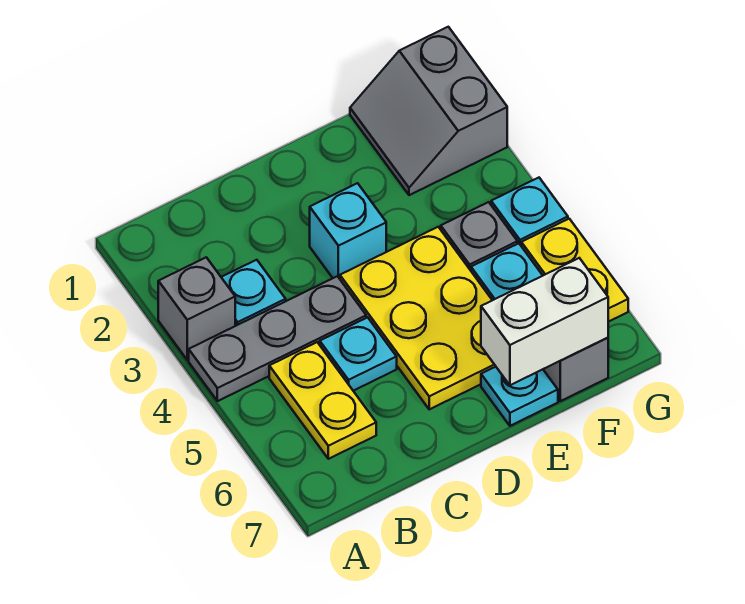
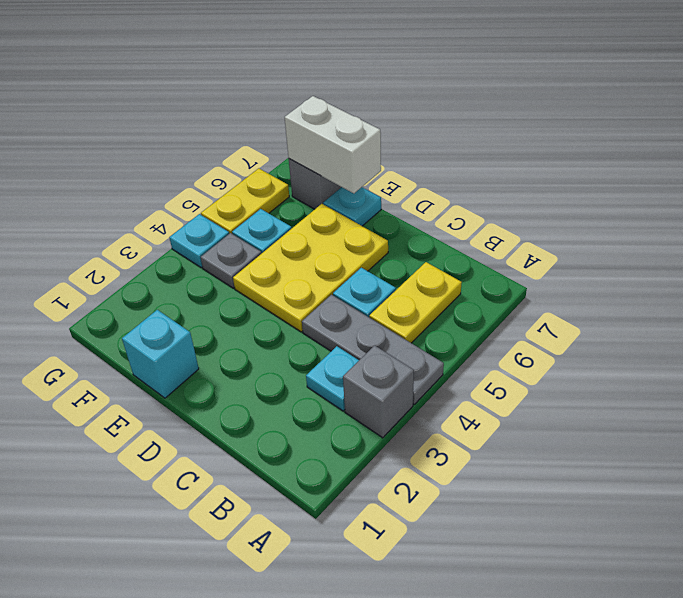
cyan brick D3 level 1 -> cyan brick E1 level 1
grey slope F1:G2 level 1 top G -> none

